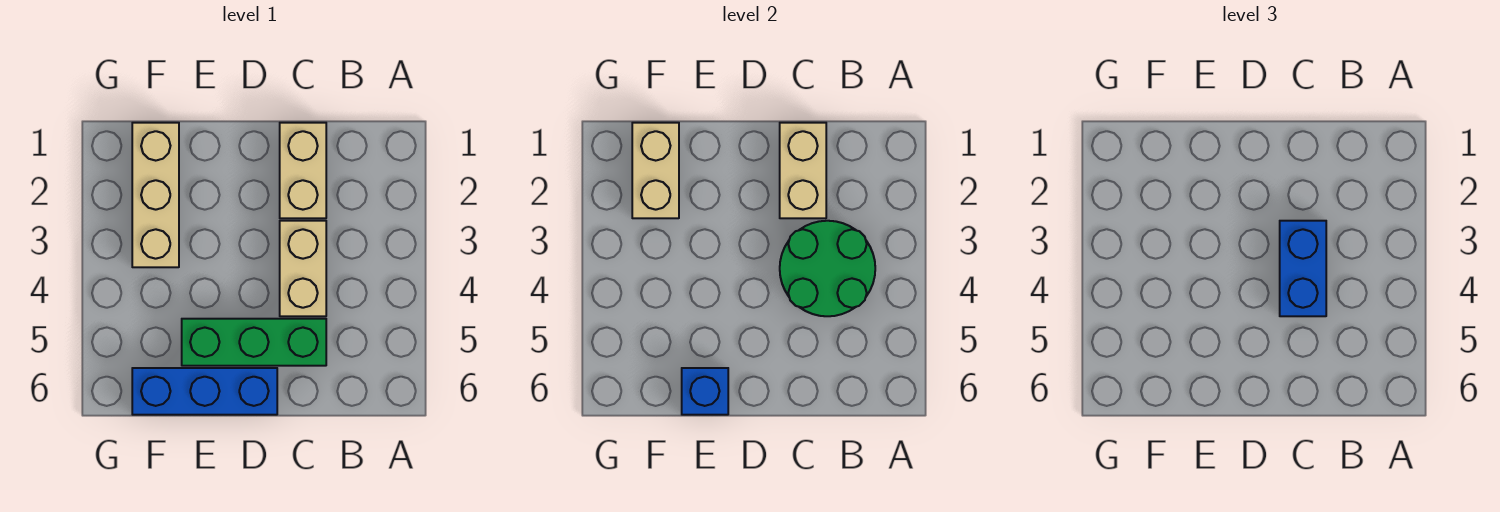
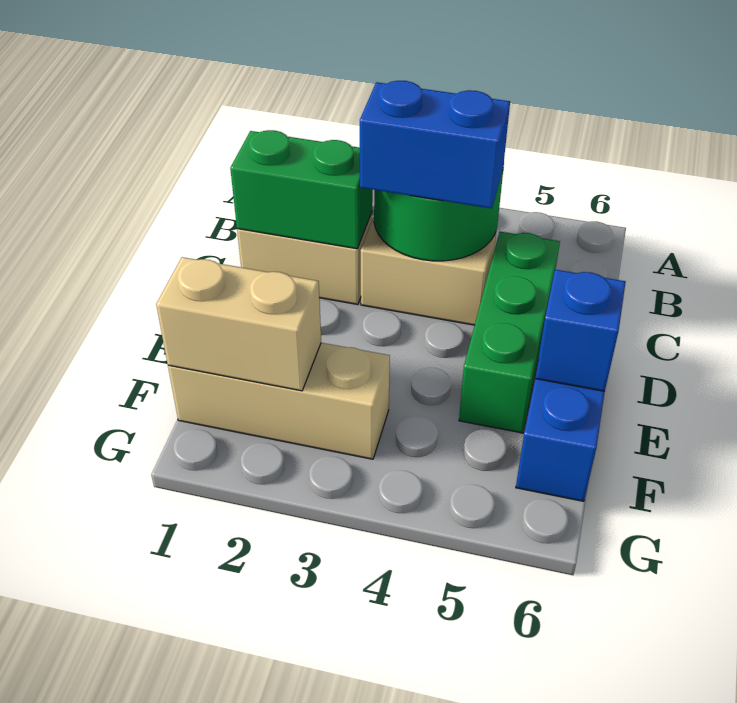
tan brick C1:C2 level 2 -> green brick C1:C2 level 2

